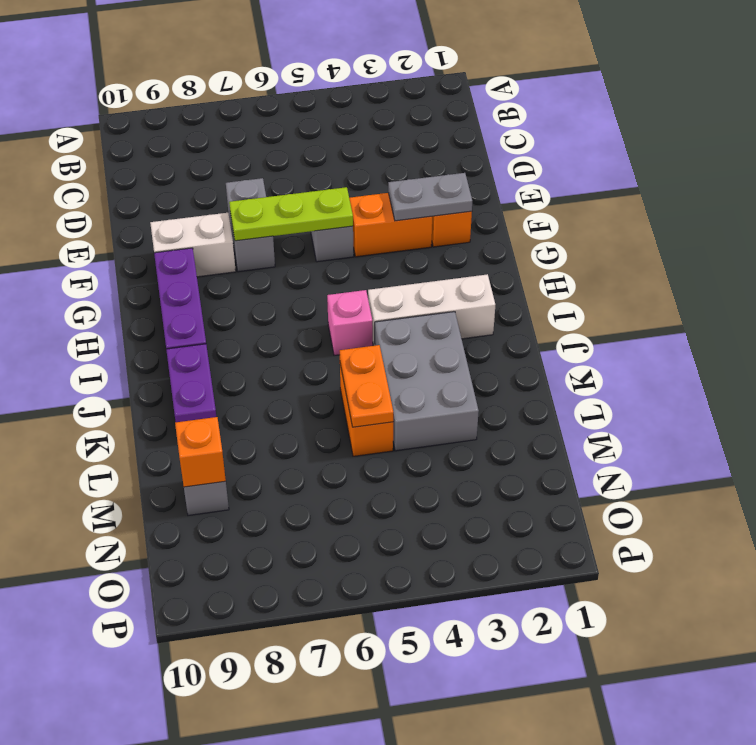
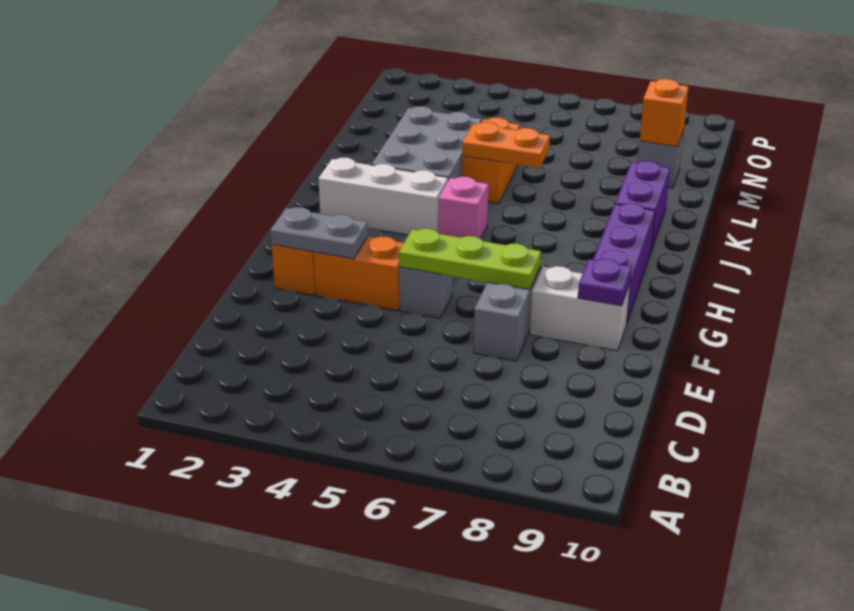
none -> purple plate F9 level 2
orange plate K5:L5 level 2 -> orange plate K5:K6 level 2

